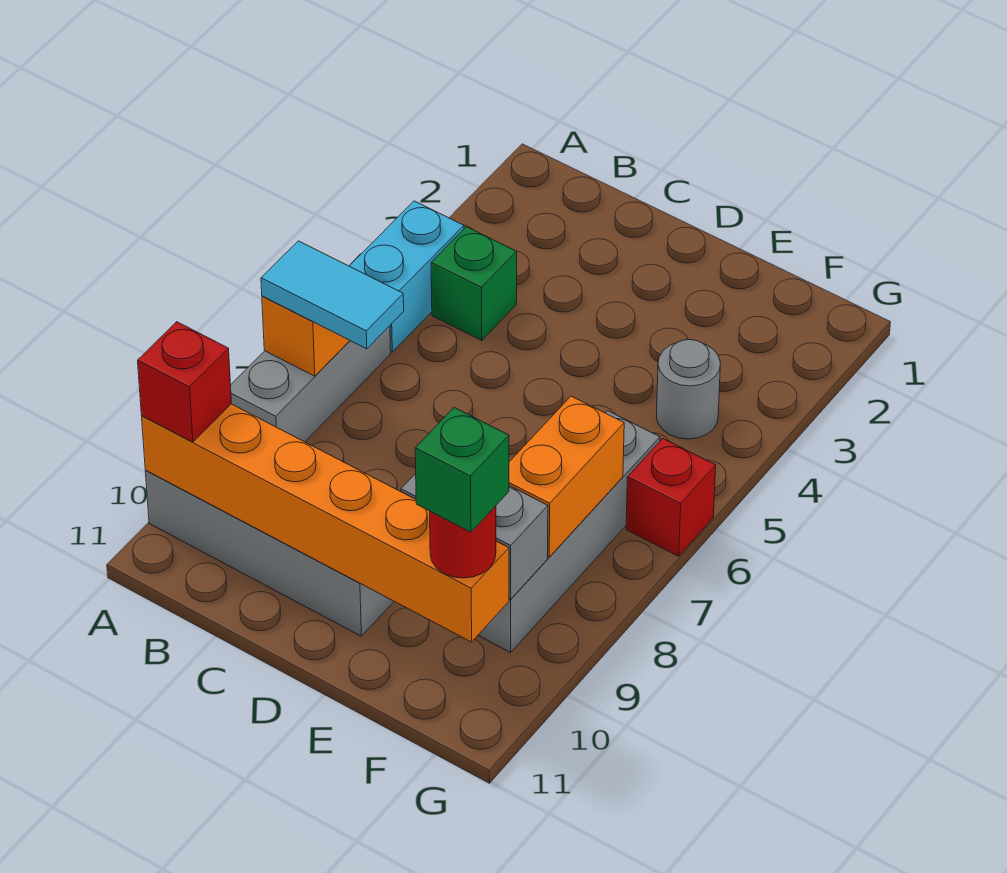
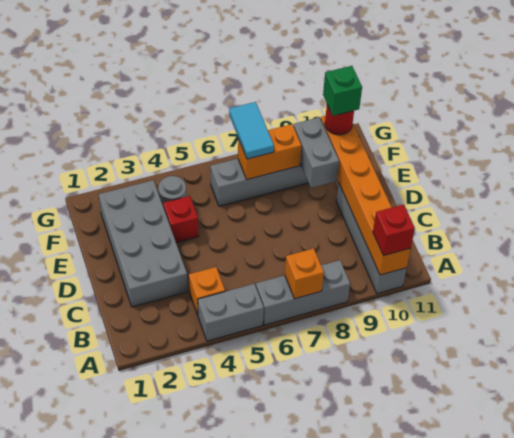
cyan brick A4:A5 level 1 -> grey brick A4:A5 level 1
cyan tile A7:B7 level 3 -> cyan tile F7:G7 level 3
green brick B4 level 1 -> orange brick B4 level 1
none -> grey brick C2:F3 level 1
red brick G6 level 1 -> red brick E4 level 1

